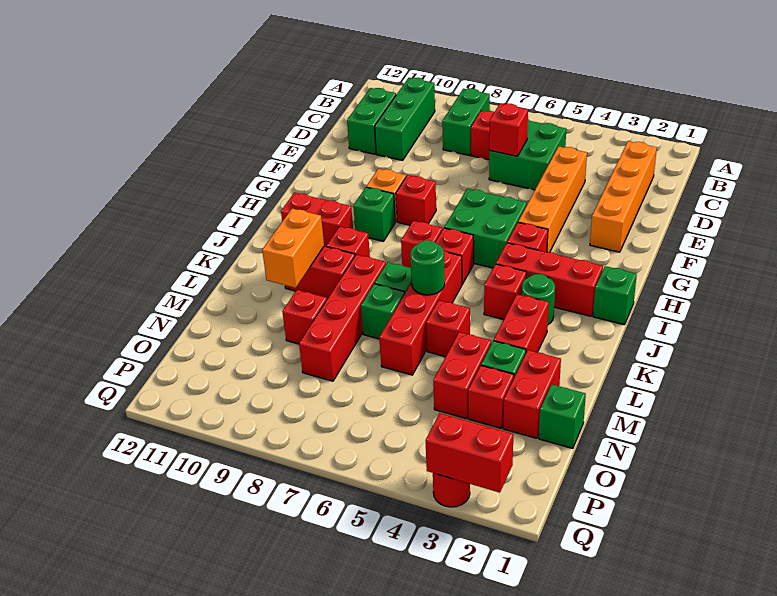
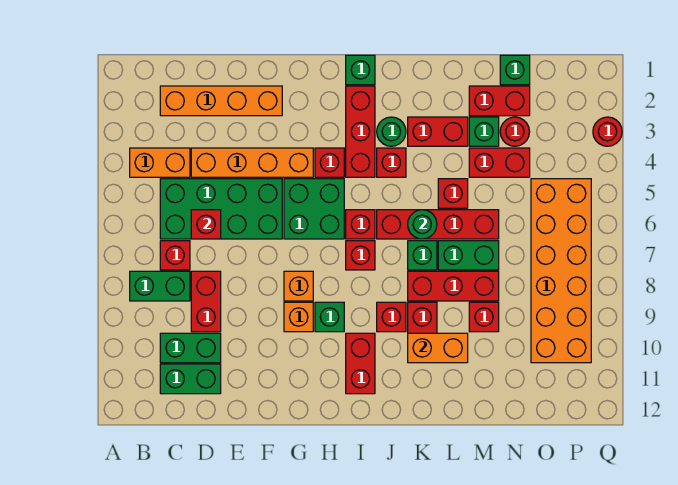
none -> orange brick B4:C4 level 1
green brick B10:D10 level 1 -> green brick C10:D10 level 1
green brick C5:D6 level 1 -> green brick C5:F6 level 1
red brick G8 level 1 -> orange brick G8 level 1
red brick K8:N8 level 1 -> red brick K8:M8 level 1
green brick L7 level 1 -> green brick L7:M7 level 1
red brick N3 level 1 -> red round brick N3 level 1
none -> orange brick O5:P10 level 1
red brick Q2:Q3 level 2 -> red brick D8:D9 level 1

